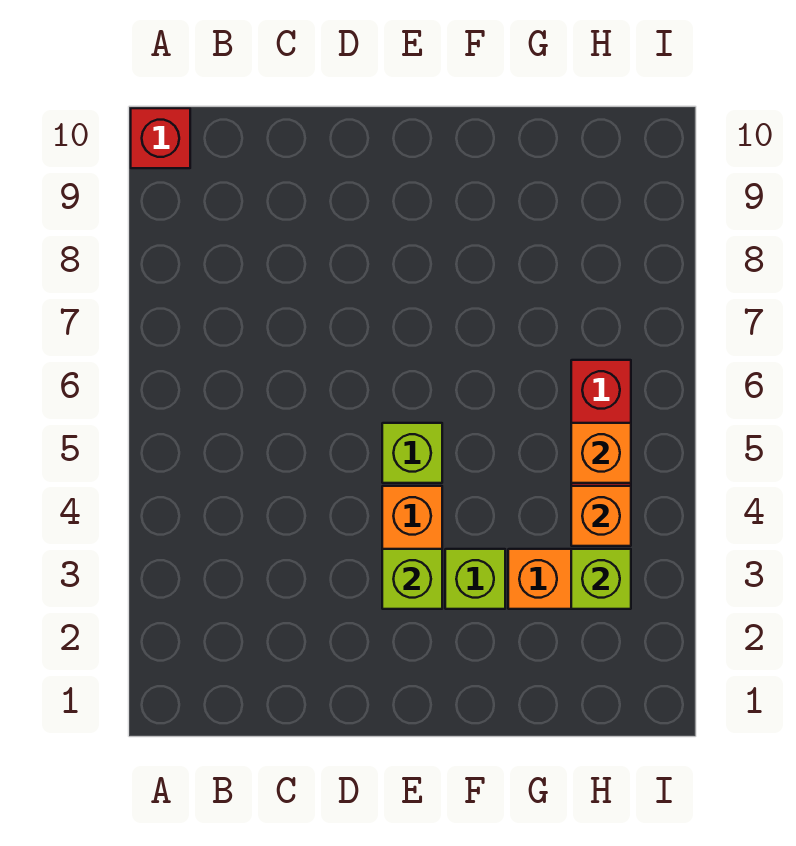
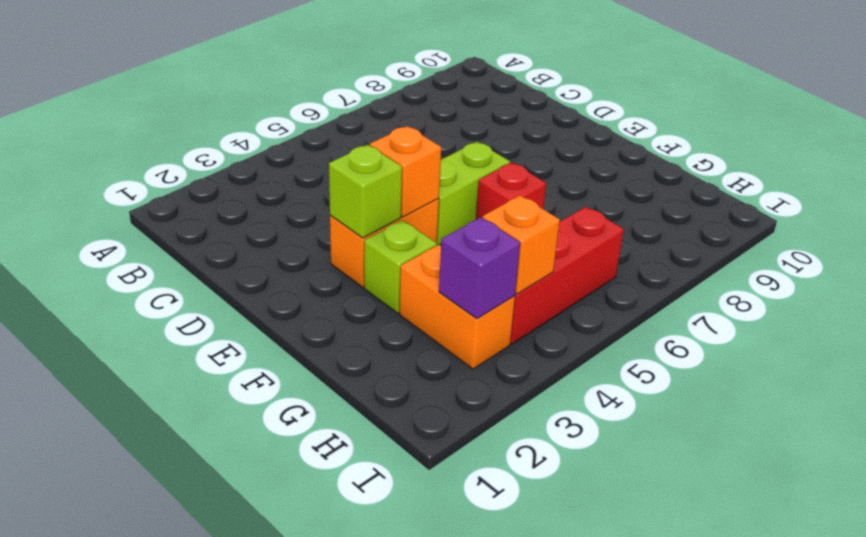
red brick A10 level 1 -> red brick F6 level 1
lime brick E5 level 1 -> lime brick E5:E6 level 1
lime brick H3 level 2 -> purple brick H3 level 2
orange brick H5 level 2 -> orange brick E4 level 2

